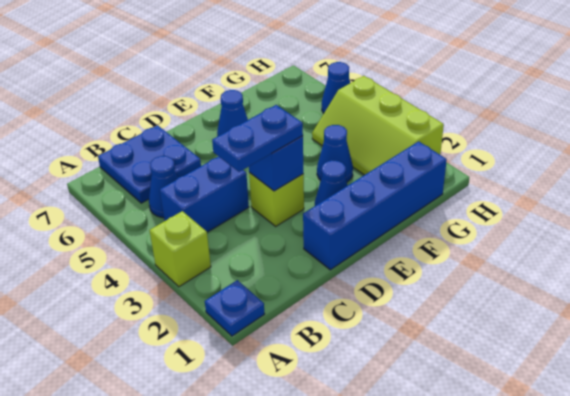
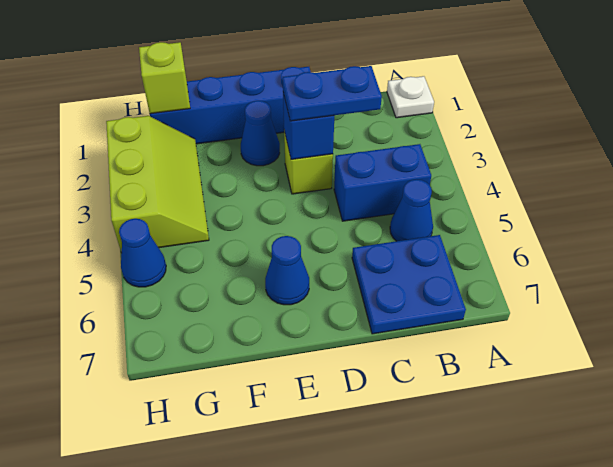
blue plate A1 level 1 -> white plate A1 level 1
lime brick A3 level 1 -> lime brick G1 level 2
blue cone F3 level 1 -> none

